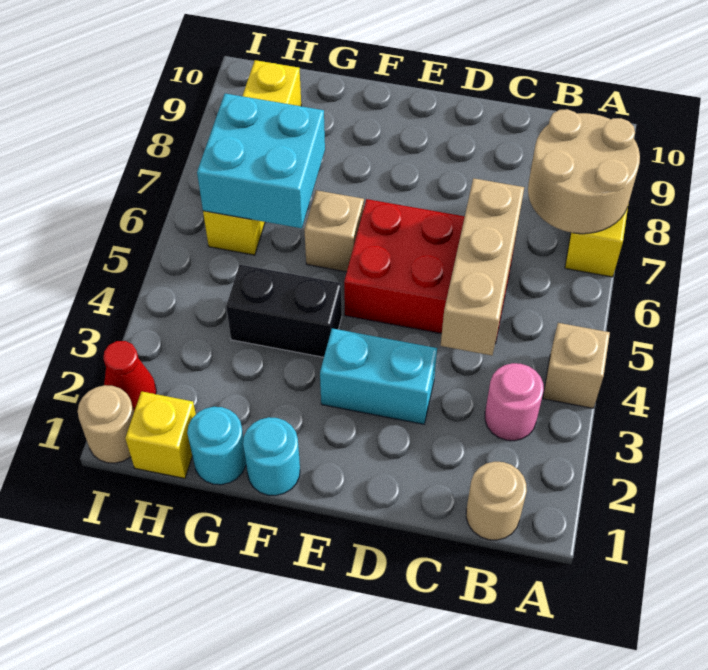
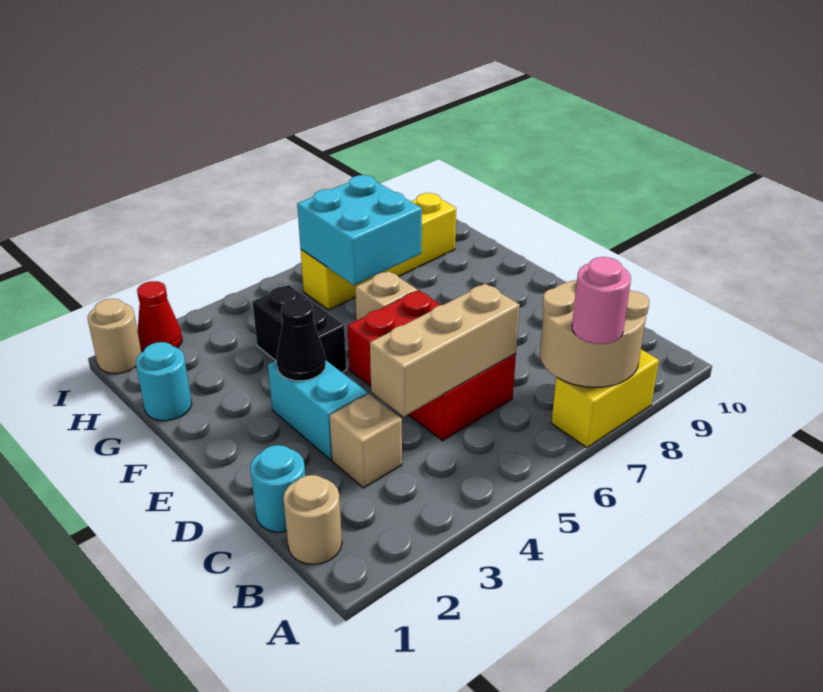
tan brick A4 level 1 -> tan brick C3 level 1
pink round brick B3 level 1 -> pink round brick A7 level 3
none -> black cone E3 level 2
cyan round brick F1 level 1 -> cyan round brick C1 level 1
yellow brick H1 level 1 -> none

